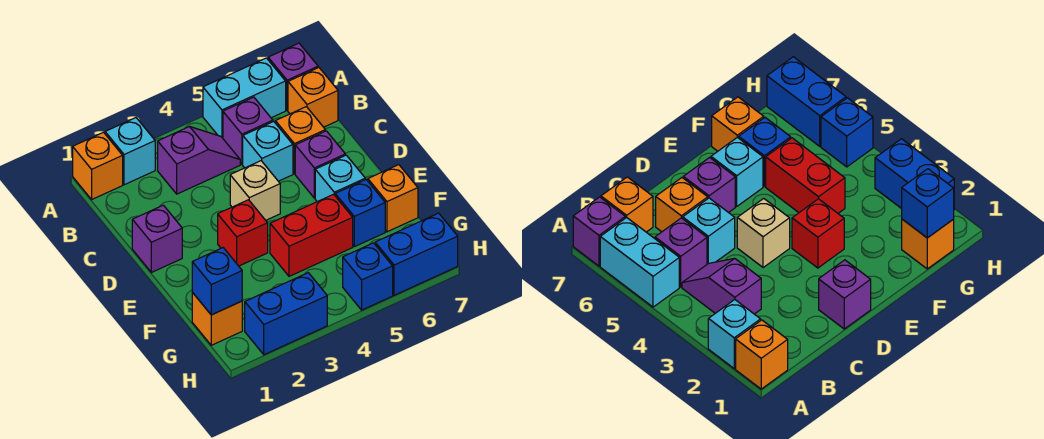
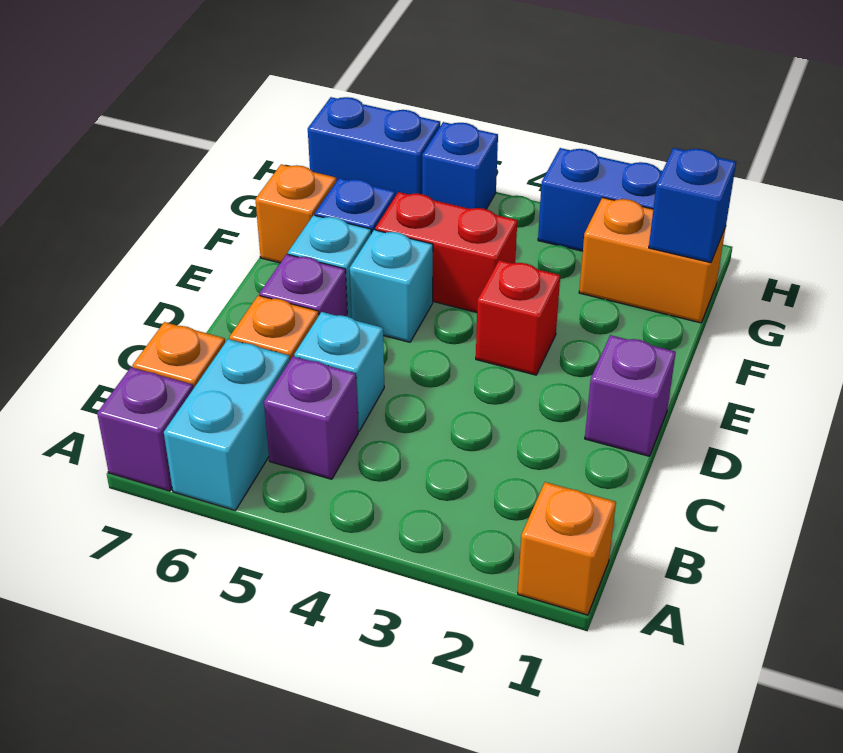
cyan brick A2 level 1 -> cyan brick E5 level 1
cyan brick A5:A6 level 1 -> cyan brick A6:B6 level 1
purple slope B3:B4 level 1 top 3 -> none
tan brick D4 level 1 -> none
orange brick G1 level 1 -> orange brick G1:G2 level 1

